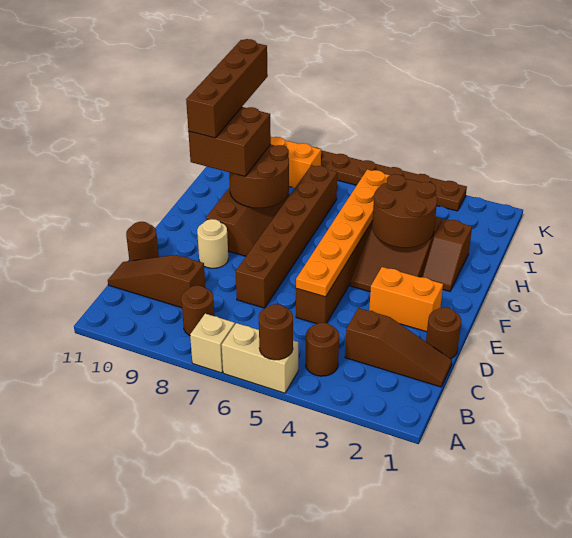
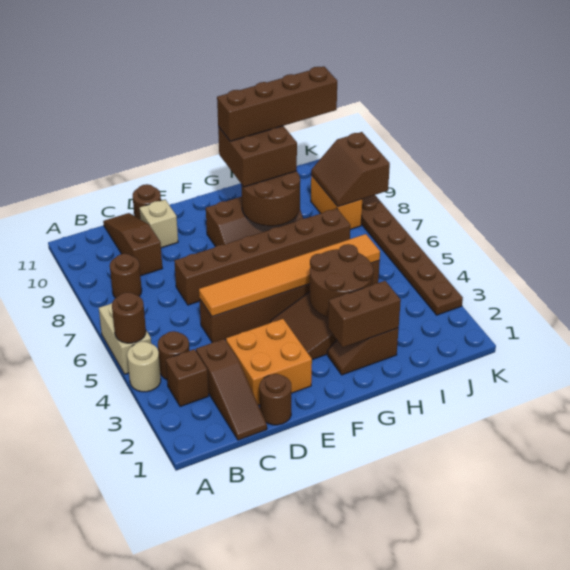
tan brick A7 level 1 -> tan brick D10 level 1
none -> brown brick B3 level 1
orange plate D5:I5 level 2 -> orange tile D5:I5 level 2
orange brick E2:E3 level 1 -> orange brick D2:E3 level 1
tan round brick E9 level 1 -> tan round brick A4 level 1
none -> brown brick G2:H2 level 2
none -> brown slope J8:K9 level 2 top K

